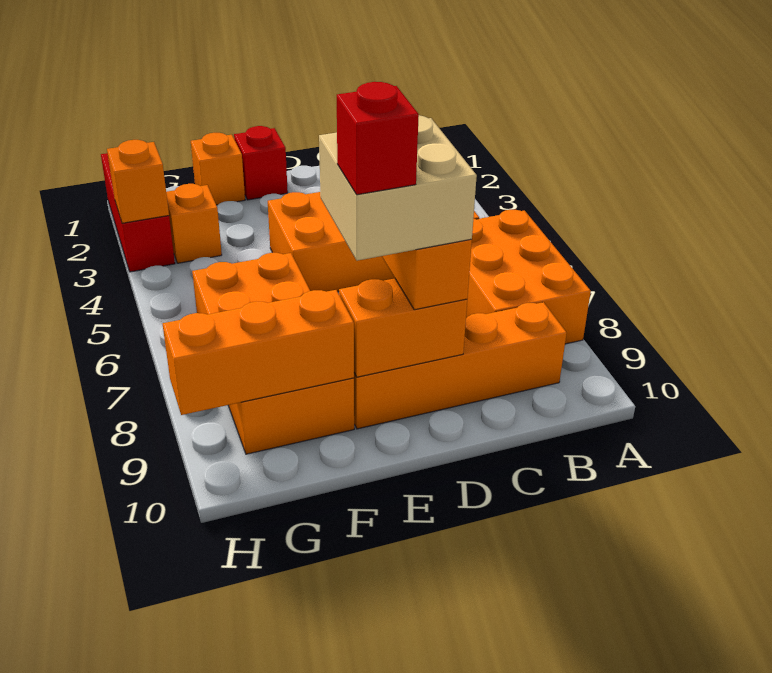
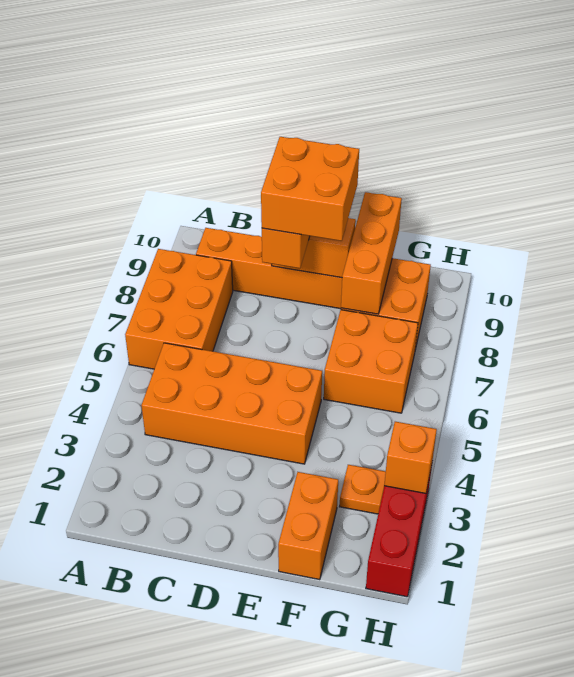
tan brick D8:E9 level 4 -> orange brick D8:E9 level 4
red brick E1 level 1 -> none
red brick E9 level 5 -> none
orange brick F1 level 1 -> orange brick F1:F2 level 1
orange brick F9:H9 level 2 -> orange brick F8:F10 level 2
orange brick G3 level 1 -> orange plate G3 level 1

